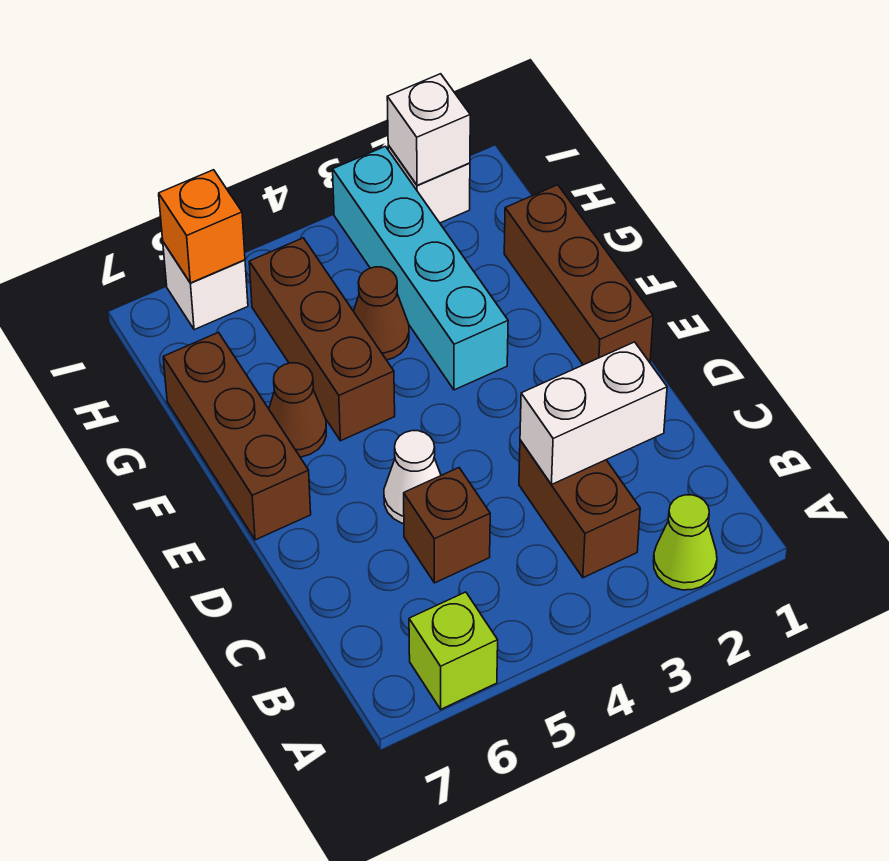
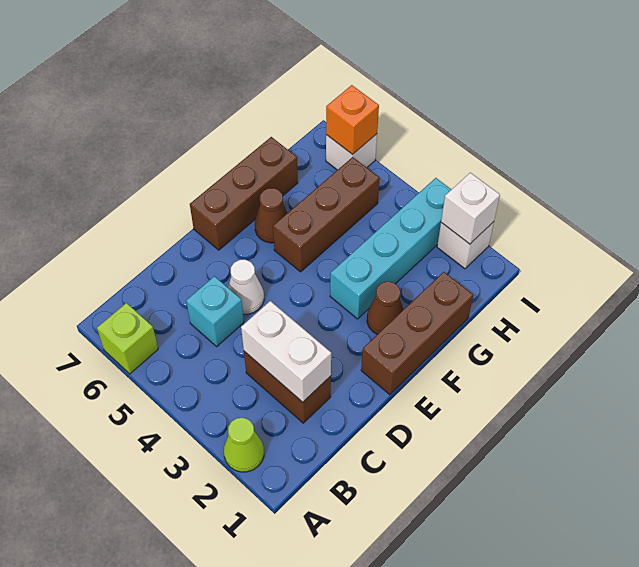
brown brick B3:C3 level 1 -> brown brick C2:C3 level 1
brown brick C5 level 1 -> cyan brick C5 level 1
brown cone G4 level 1 -> brown cone F2 level 1

